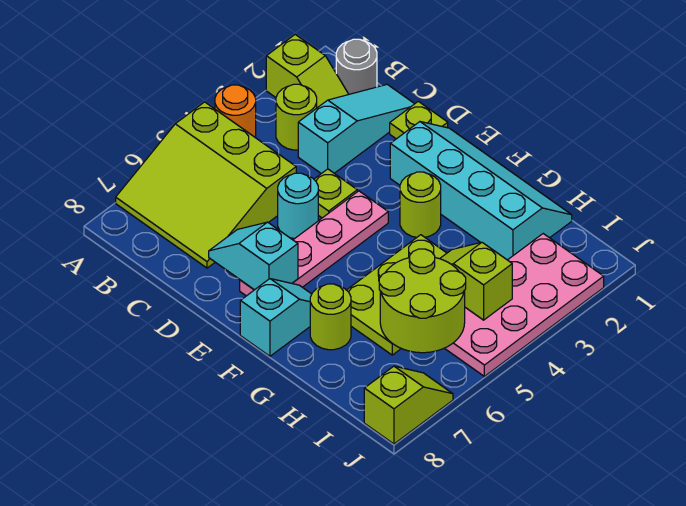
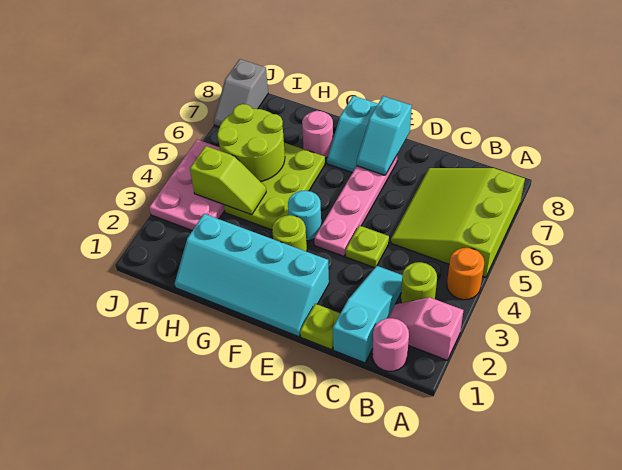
lime slope A2:B2 level 1 top A -> pink slope A2:B2 level 1 top A
lime slope A5:C7 level 1 top 5 -> lime slope A5:C7 level 1 top A
grey round brick B1 level 1 -> pink round brick B1 level 1
cyan slope C1:C3 level 1 top 3 -> cyan slope C1:C3 level 1 top 1
cyan round brick D5 level 1 -> cyan round brick F4 level 1
cyan slope D7:E7 level 2 top E -> cyan slope E7:E8 level 2 top 8
lime round brick G7 level 1 -> pink round brick G7 level 1
pink plate I2:J5 level 1 -> pink plate I3:J5 level 1
lime slope J7:J8 level 1 top 8 -> grey slope J7:J8 level 1 top 8

